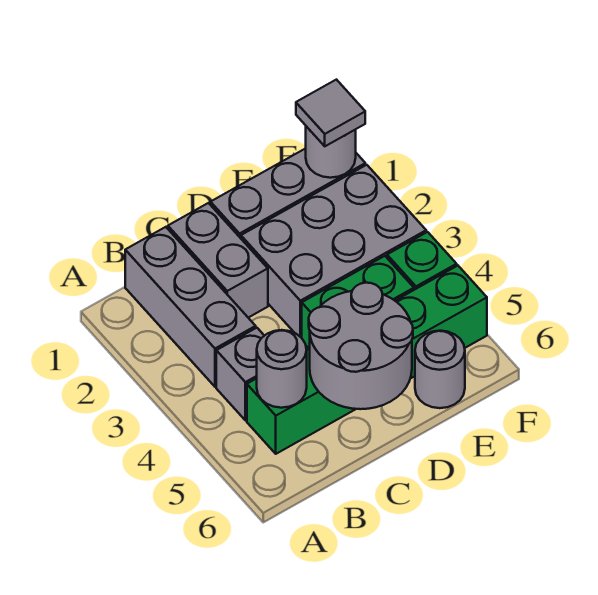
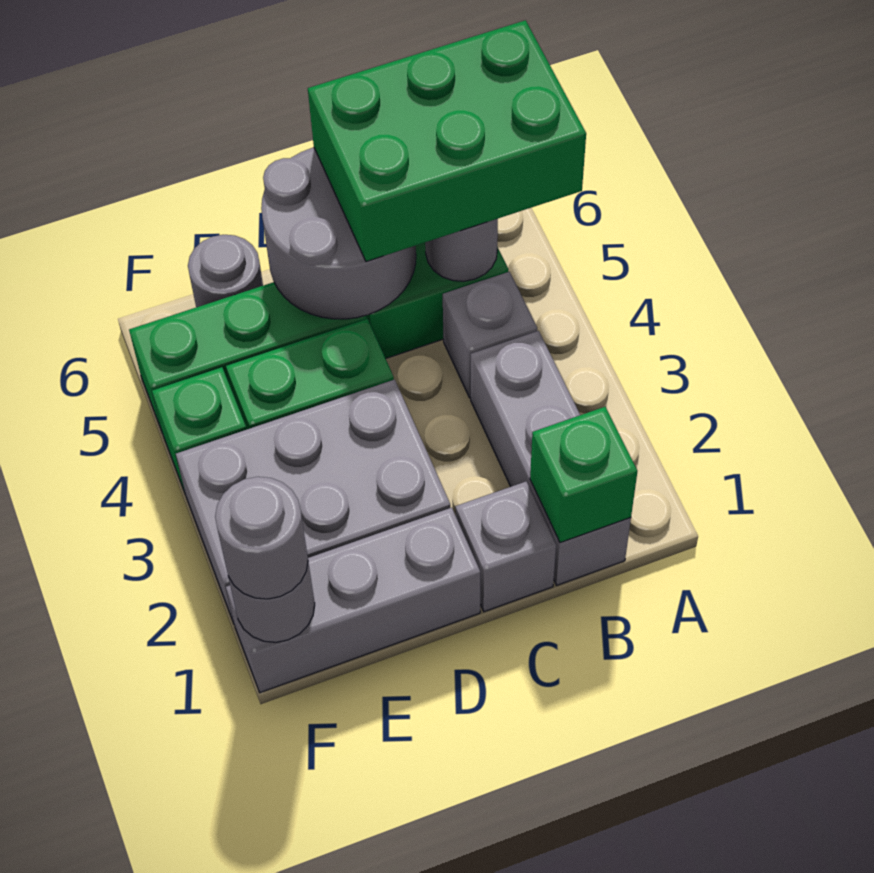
none -> green brick A5:C6 level 3
none -> green brick B1 level 2
grey brick C1:C2 level 1 -> grey brick C1 level 1
grey tile F1 level 3 -> grey round brick F1 level 3

